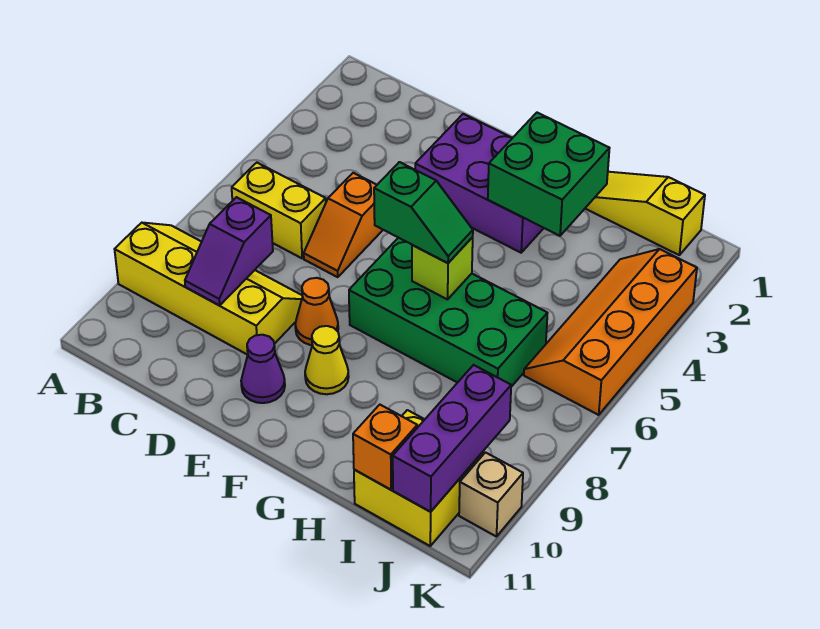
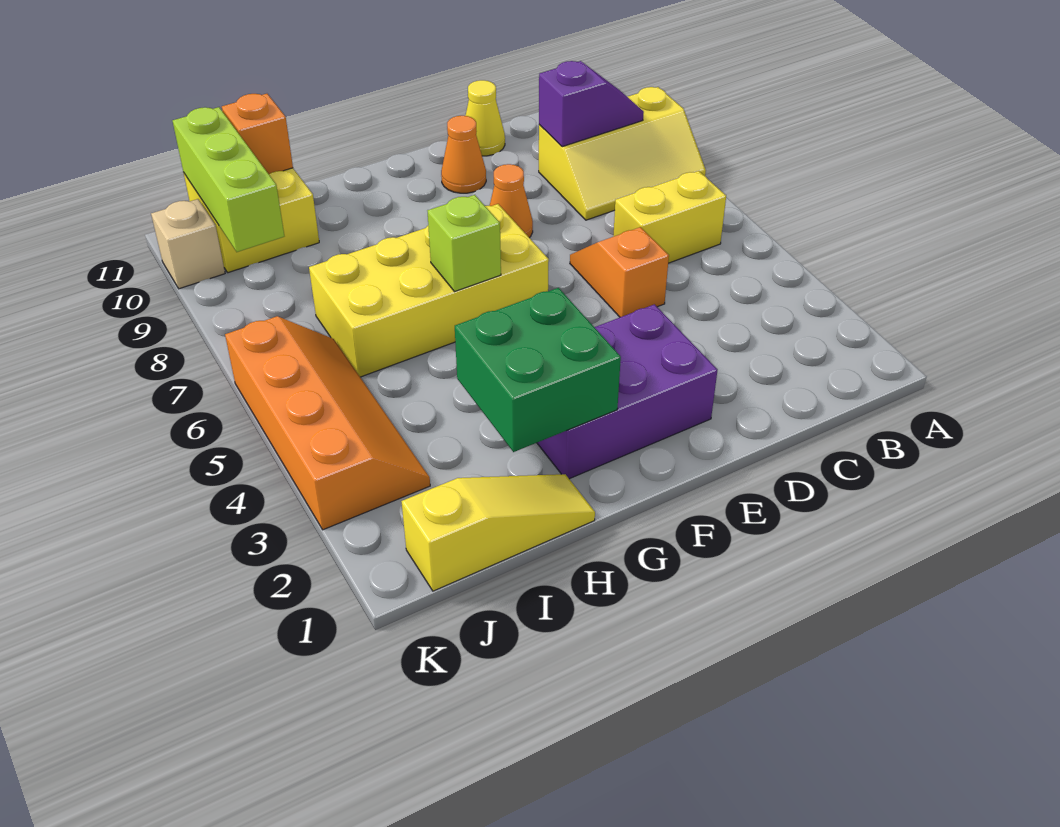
yellow slope A8:D9 level 1 top 9 -> yellow slope A8:C9 level 1 top 9
purple slope C8:C9 level 2 top 8 -> purple slope B9:C9 level 2 top C
purple cone E10 level 1 -> orange cone E10 level 1
green brick F6:I7 level 1 -> yellow brick F6:I7 level 1
green slope F6:G6 level 3 top F -> none
yellow cone F9 level 1 -> yellow cone D11 level 1
purple brick J9:J11 level 2 -> lime brick J9:J11 level 2

